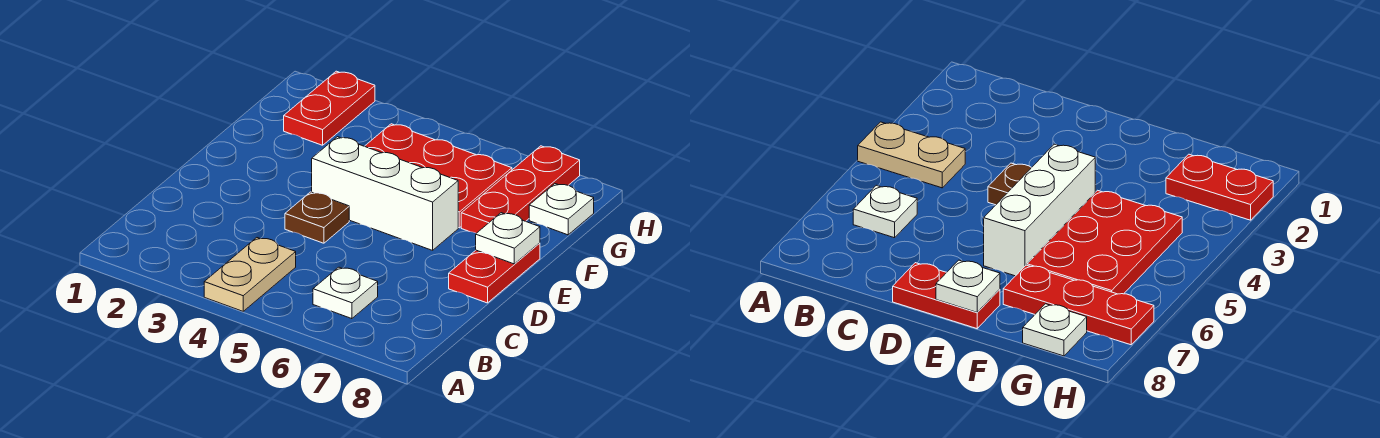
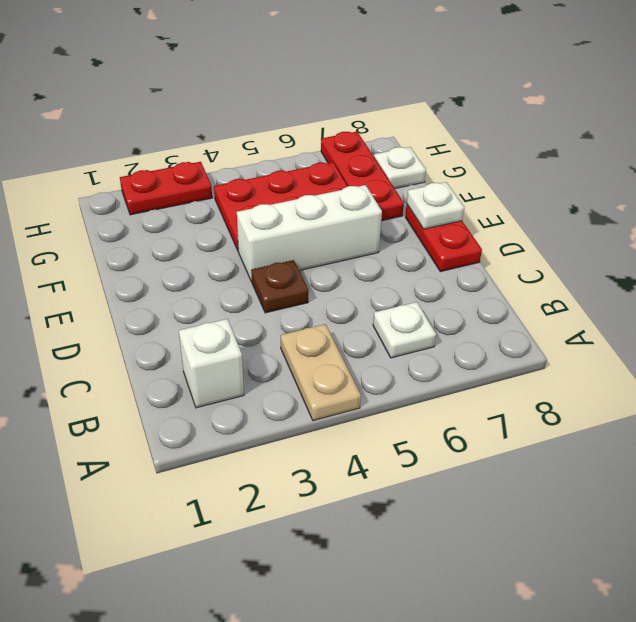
none -> white brick B2 level 1
red plate G2:H2 level 1 -> red plate H2:H3 level 1

